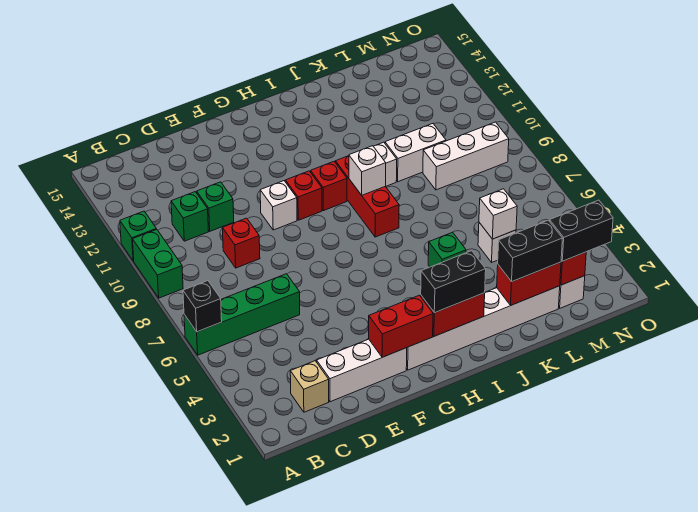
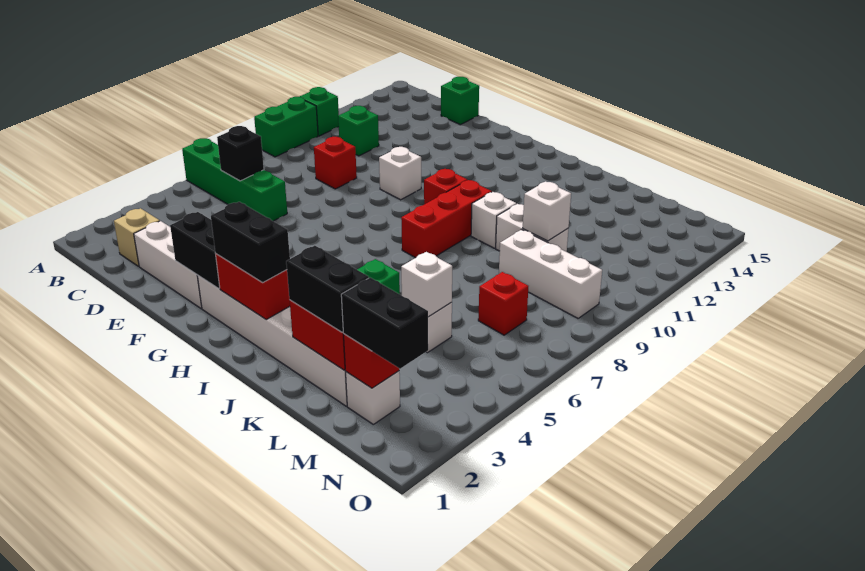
black brick A6 level 2 -> black brick C6 level 2
green brick D11 level 1 -> green brick D15 level 1
red brick F2:G2 level 2 -> black brick F2:G2 level 2
red brick G10 level 1 -> red brick M7 level 1
white brick I9 level 2 -> white brick L10 level 2

